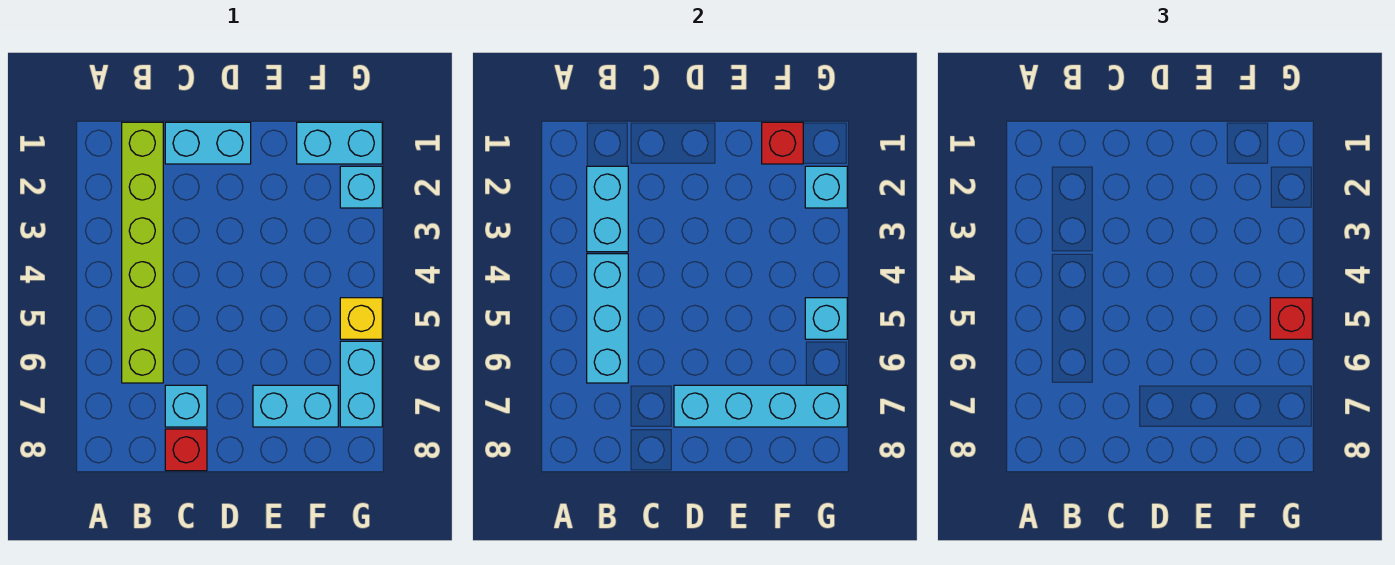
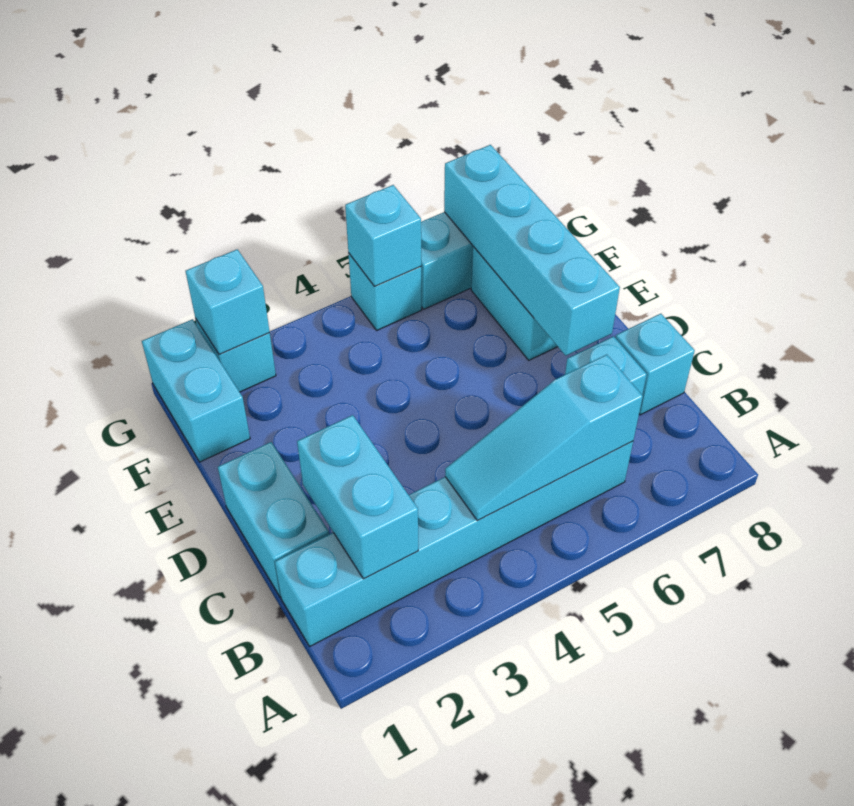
lime brick B1:B6 level 1 -> cyan brick B1:B6 level 1
cyan brick B2:B3 level 2 -> cyan brick B2:C2 level 2
cyan brick B4:B6 level 2 -> cyan slope B4:B6 level 2 top 6
red brick C8 level 1 -> cyan brick C8 level 1
red brick F1 level 2 -> none
yellow brick G5 level 1 -> cyan brick G5 level 1
red brick G5 level 3 -> none

